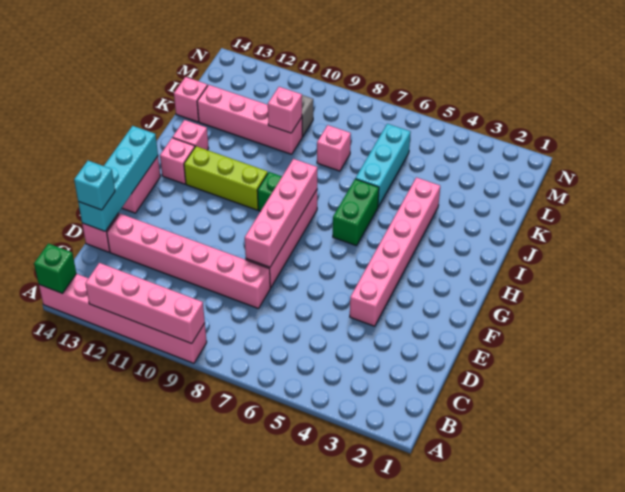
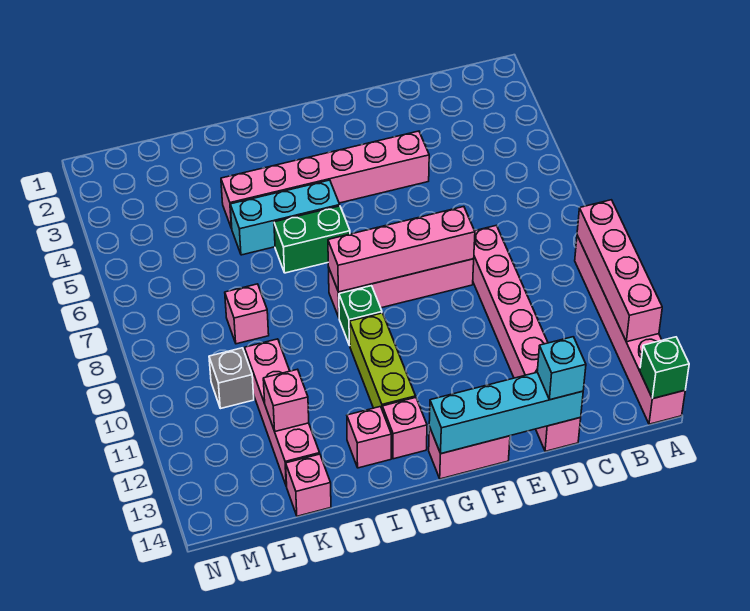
cyan brick J6:L6 level 1 -> cyan brick H5:J5 level 1
pink brick K10 level 2 -> pink brick K12 level 2

